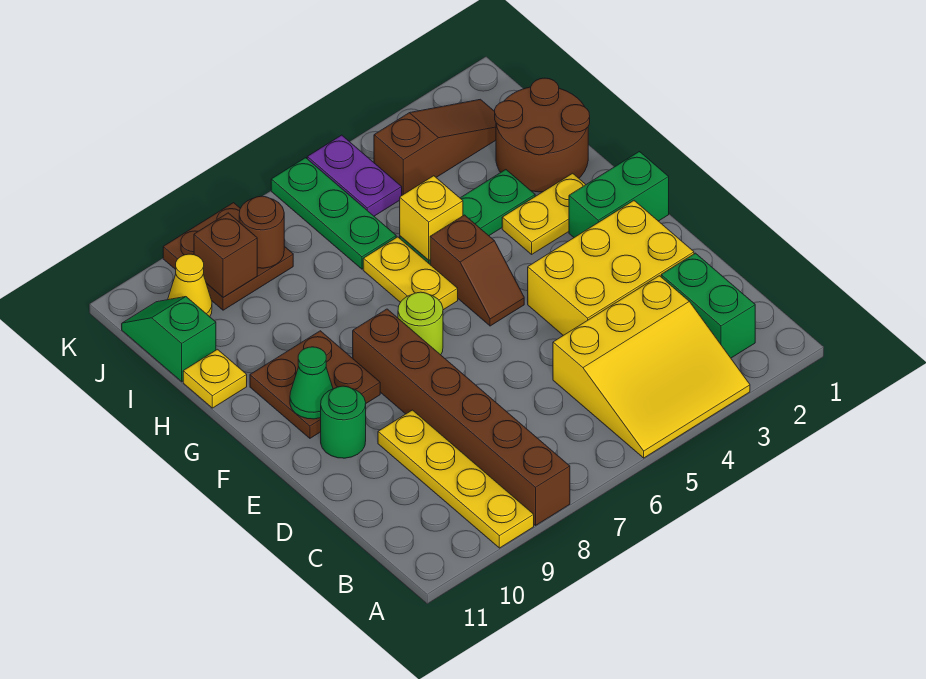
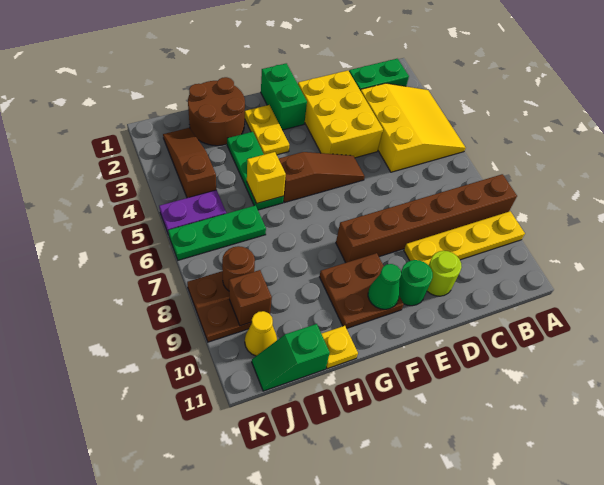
brown slope F5:G5 level 1 top G -> brown slope E5:G5 level 1 top G
lime round brick F7 level 1 -> lime round brick D10 level 1
yellow plate G6:H6 level 1 -> none

